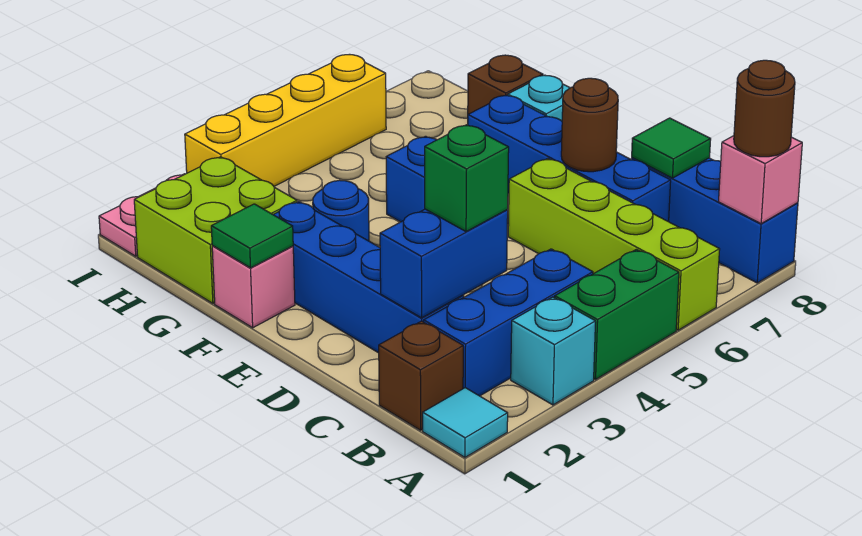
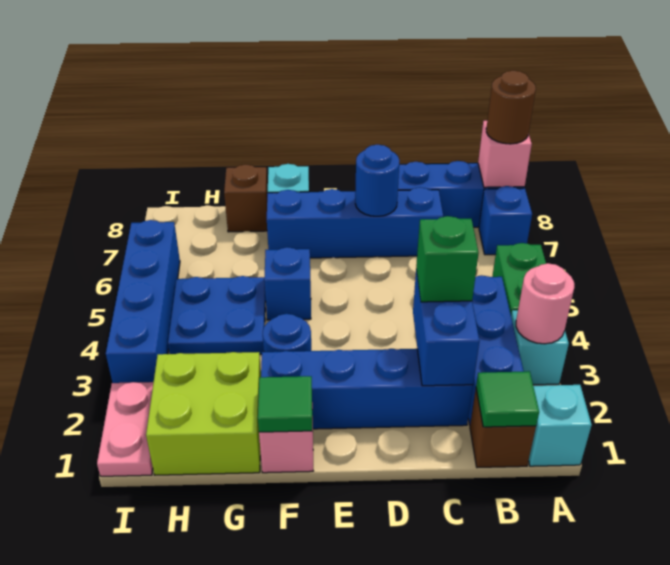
cyan tile A1 level 1 -> cyan brick A1 level 1
none -> pink round brick A3 level 2
lime brick A6:D6 level 1 -> none
none -> blue brick A7 level 1
green tile C8 level 2 -> green tile B1 level 2
brown round brick D7 level 2 -> blue round brick D7 level 2
none -> blue plate G4:H5 level 1
yellow brick I3:I6 level 1 -> blue brick I3:I6 level 1

